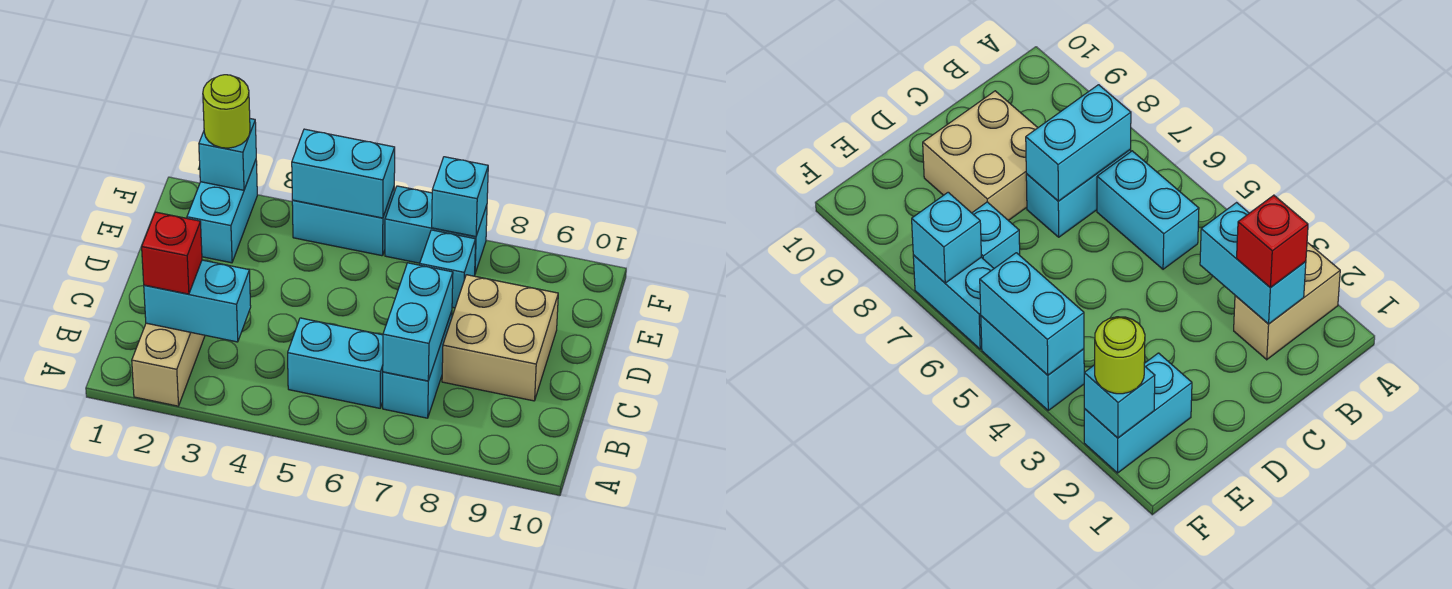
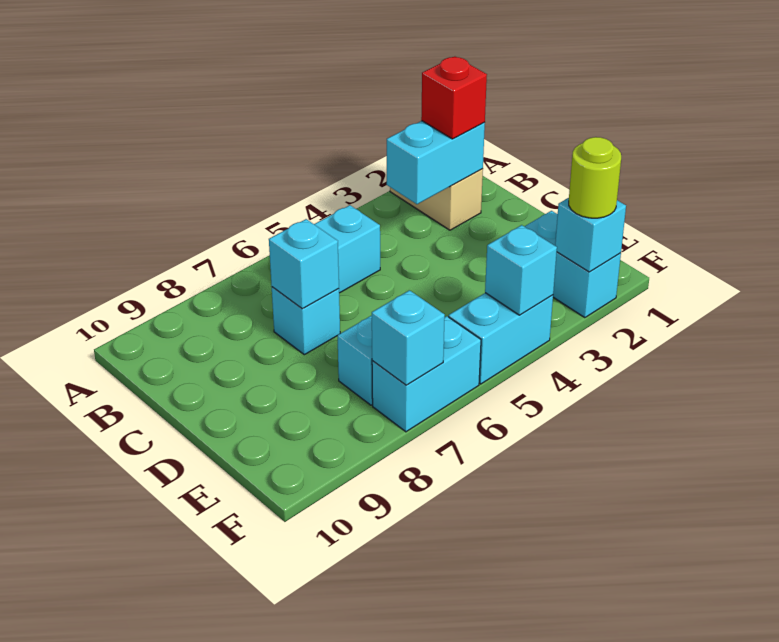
cyan brick B7:C7 level 1 -> cyan brick C7 level 1
cyan brick B7:C7 level 2 -> cyan brick C7 level 2
tan brick C8:D9 level 1 -> none
cyan brick F4:F5 level 2 -> cyan brick F4 level 2

